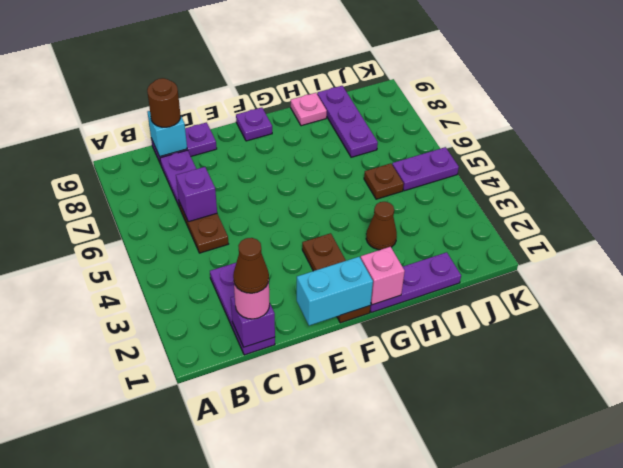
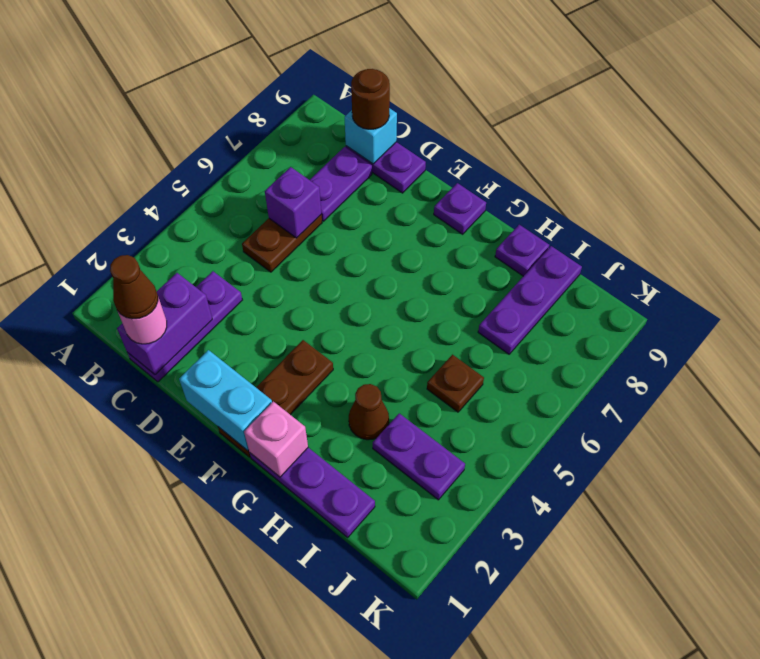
purple brick C1 level 2 -> purple brick C1:C2 level 2
pink plate H9 level 1 -> purple plate H9 level 1
purple plate J5:K5 level 1 -> purple plate I3:J3 level 1

